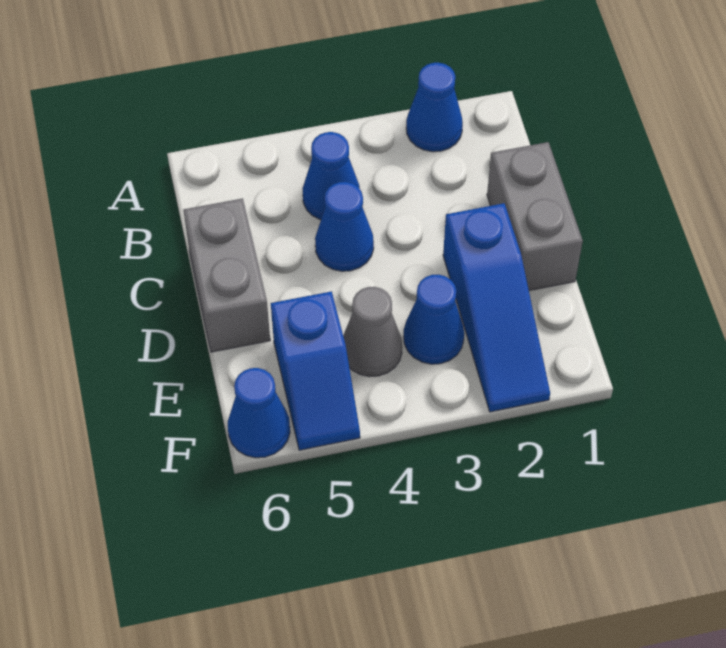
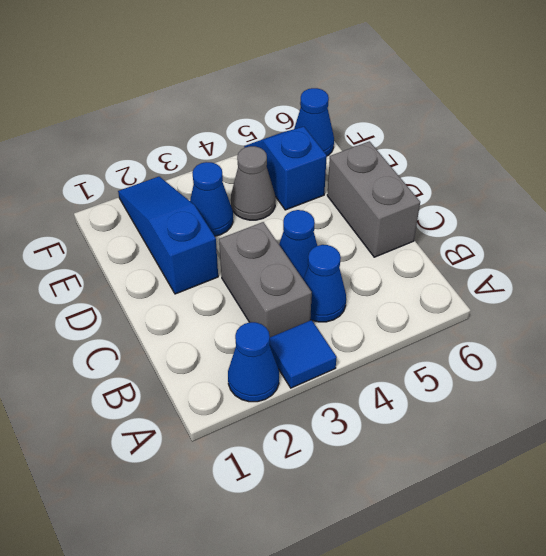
none -> blue tile A3 level 1
grey brick C1:D1 level 1 -> grey brick B3:C3 level 1

